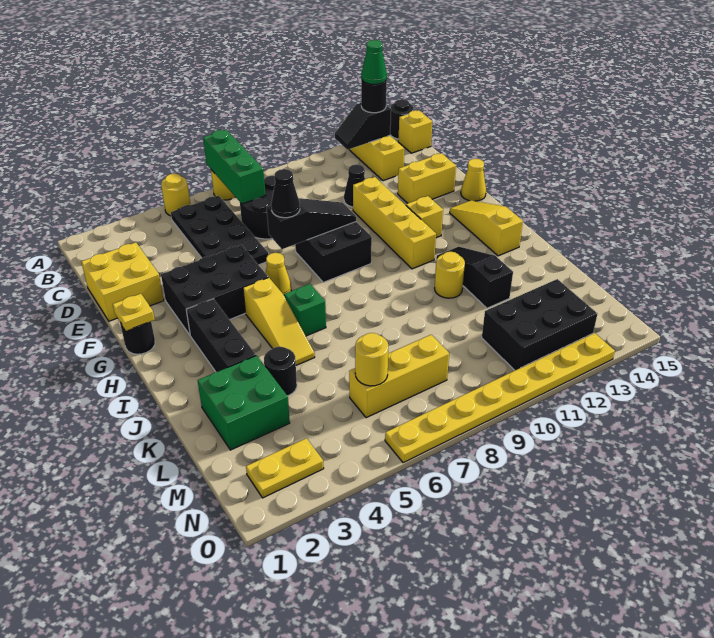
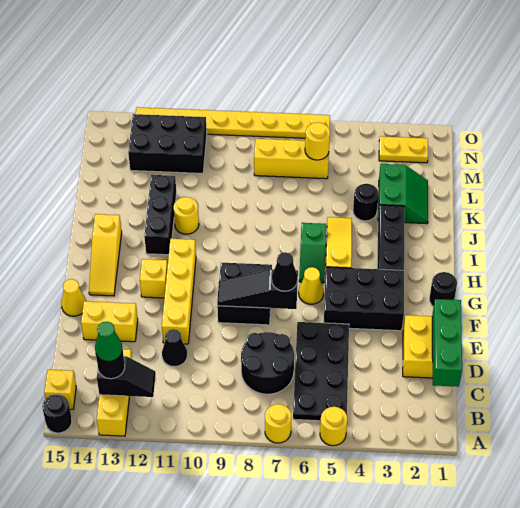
green brick A7:C7 level 2 -> green brick C1:E1 level 2
yellow plate G1 level 2 -> none
black slope I12:K12 level 1 top K -> black brick I12:K12 level 1
green brick K2:L3 level 1 -> green slope K2:L3 level 1 top 3

